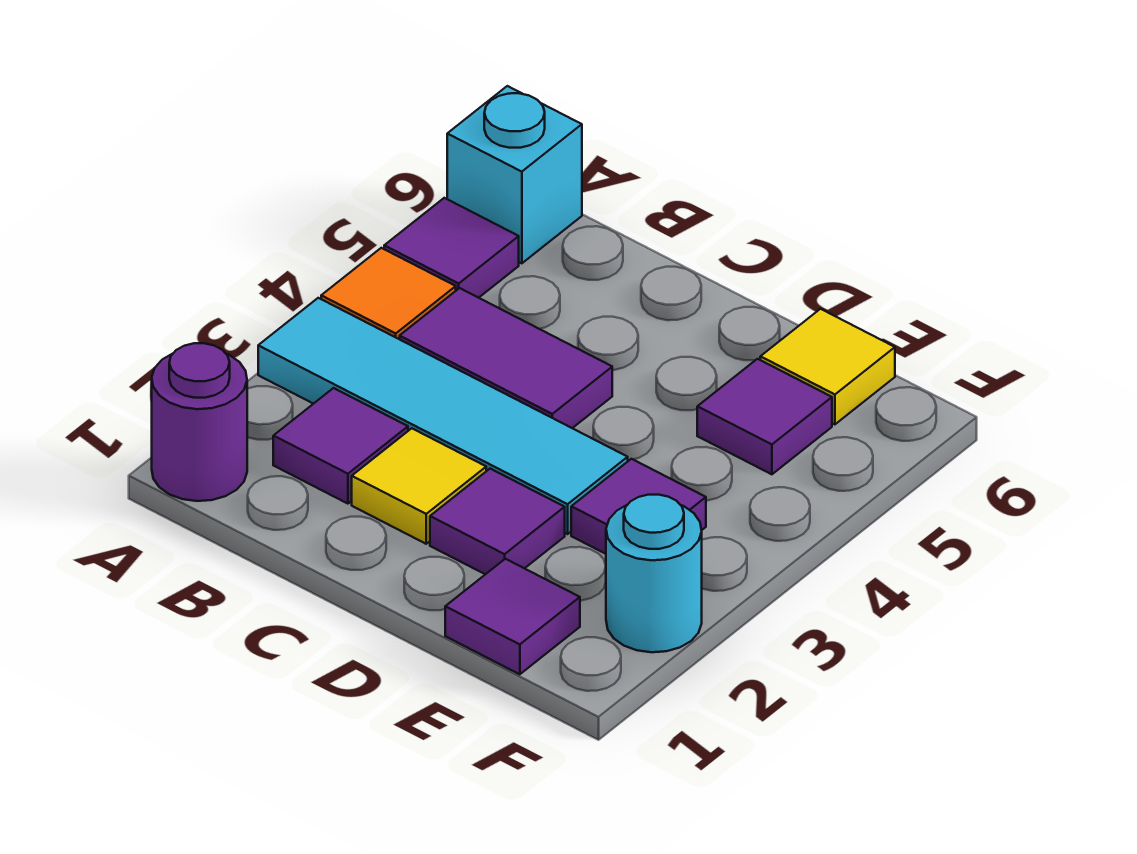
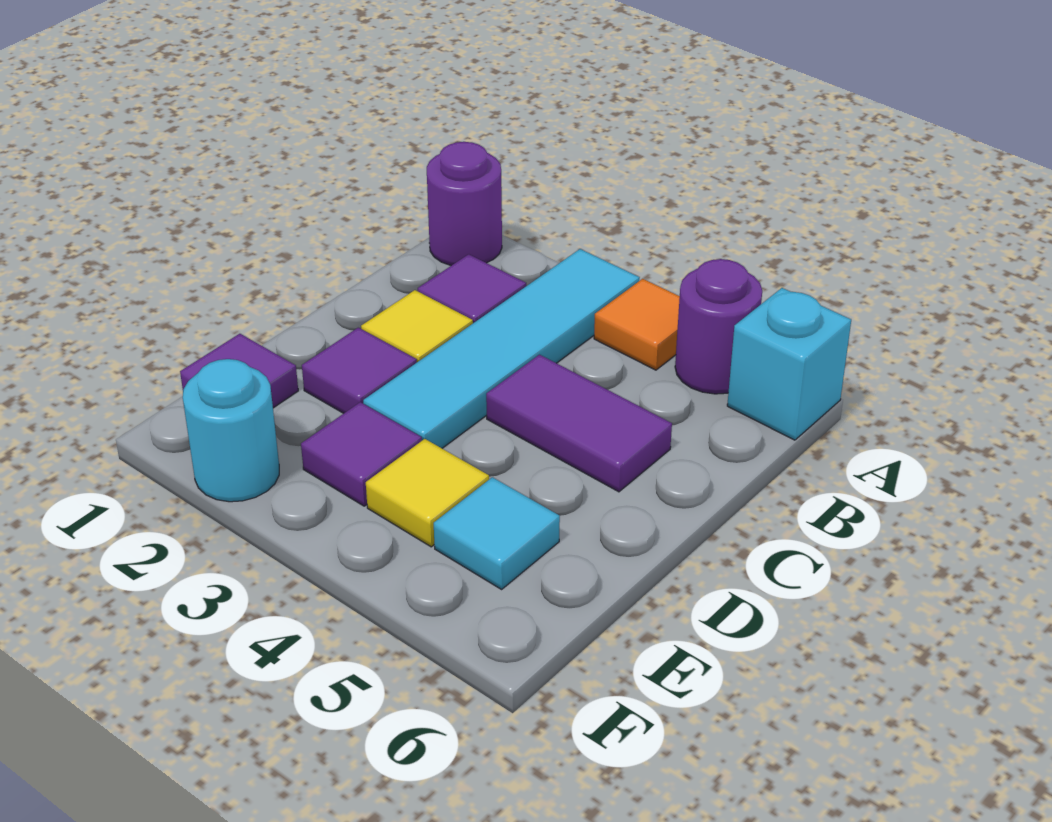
purple tile A5 level 1 -> purple round brick A5 level 1
purple tile B4:C4 level 1 -> purple tile C4:C5 level 1
purple tile E5 level 1 -> cyan tile E5 level 1
yellow tile E6 level 1 -> yellow tile E4 level 1

